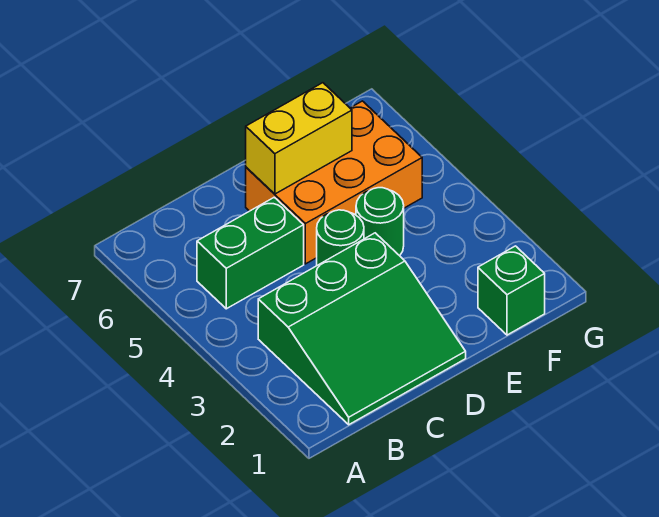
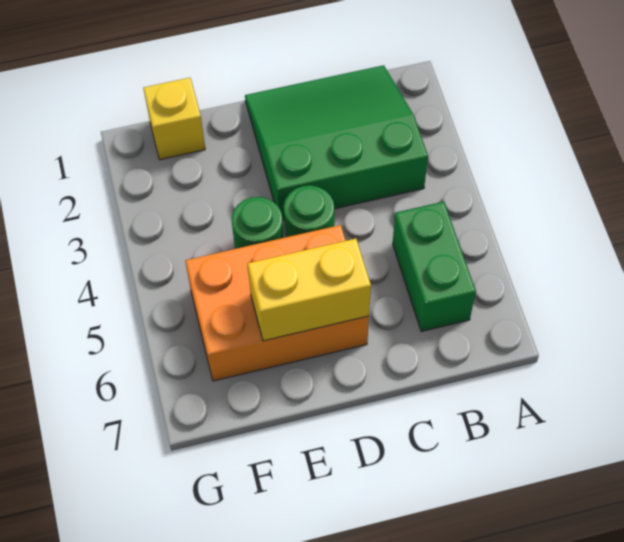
green brick B5:C5 level 1 -> green brick B5:B6 level 1
green brick F1 level 1 -> yellow brick F1 level 1

